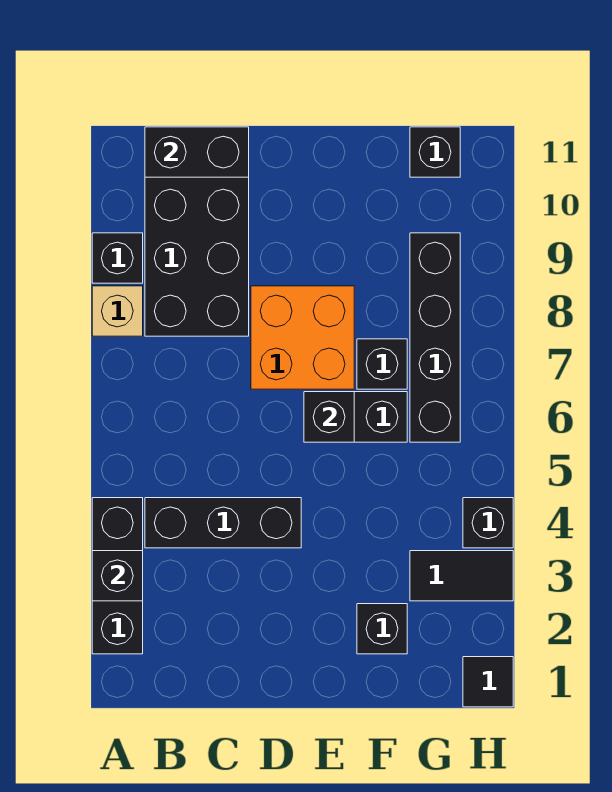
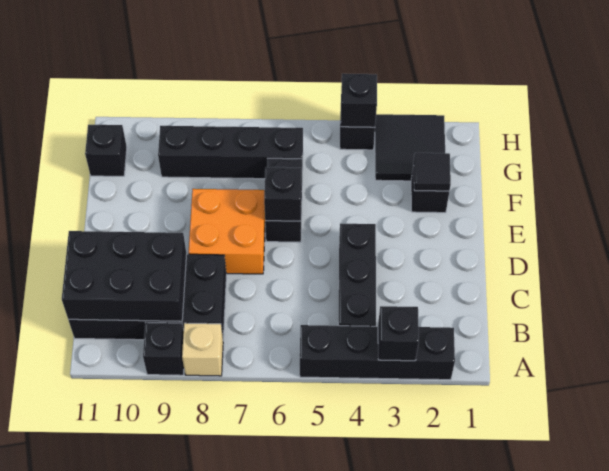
black brick A2:A4 level 1 -> black brick A2:A5 level 1
black brick B11:C11 level 2 -> black brick B9:C11 level 2
black brick F7 level 1 -> black brick H4 level 2
black tile G3:H3 level 1 -> black tile G2:H3 level 1
black tile H1 level 1 -> black tile F2 level 2

